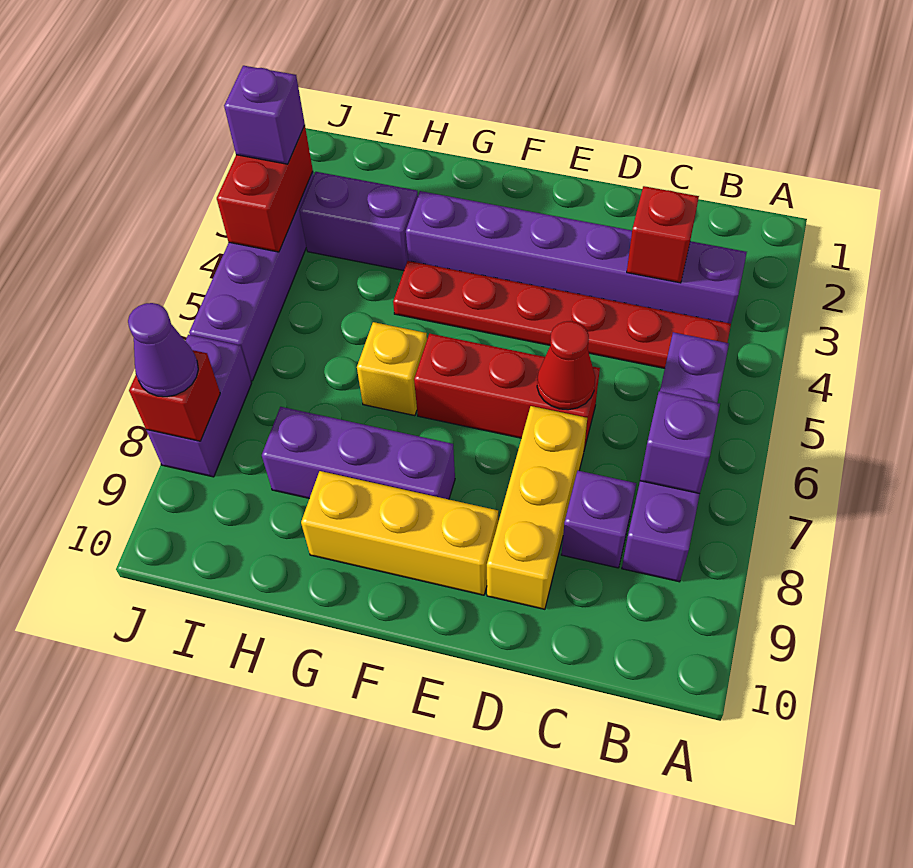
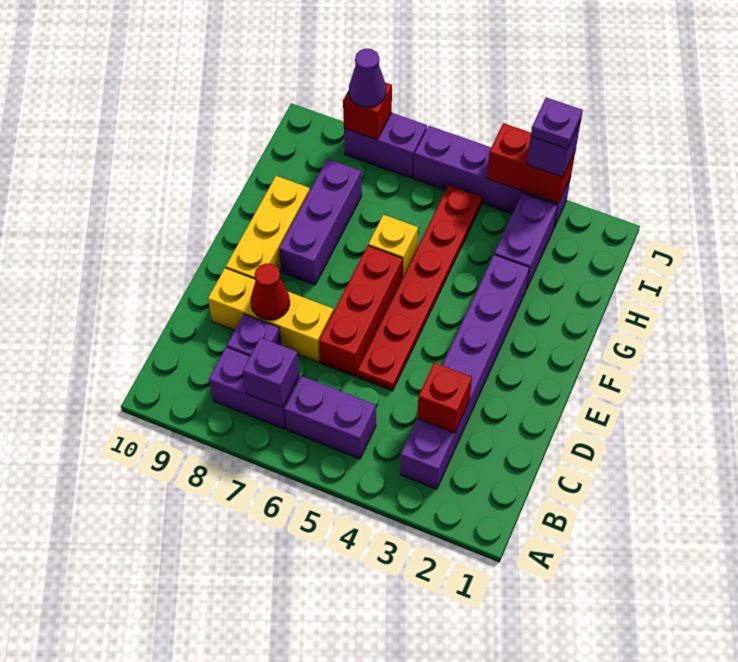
red plate B4:G4 level 1 -> red plate D5:I5 level 1
red cone D6 level 2 -> red cone D8 level 2
none -> purple plate J3 level 4

